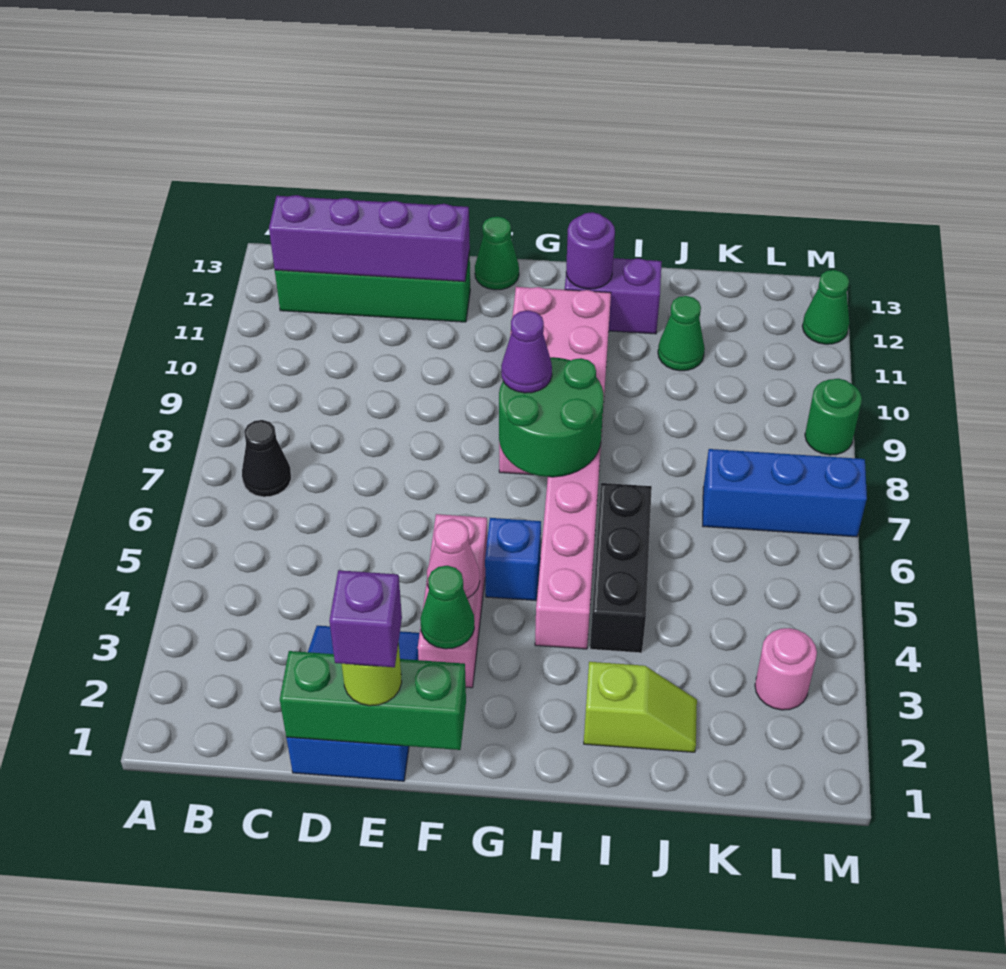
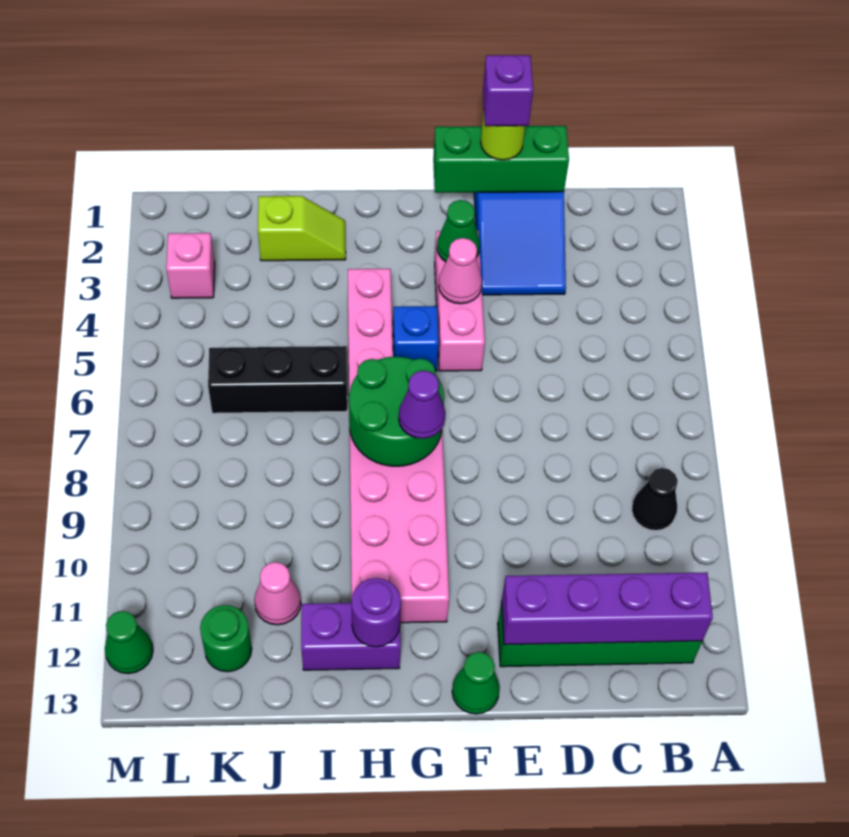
black cone B7 level 1 -> black cone B9 level 1
lime slope I2:J2 level 1 top I -> lime slope I2:J2 level 1 top J
black brick I4:I6 level 1 -> black brick I6:K6 level 1
green cone J11 level 1 -> pink cone J11 level 1
blue brick K7:M7 level 1 -> none
pink round brick L3 level 1 -> pink brick L3 level 1
green round brick M9 level 1 -> green round brick K12 level 1

